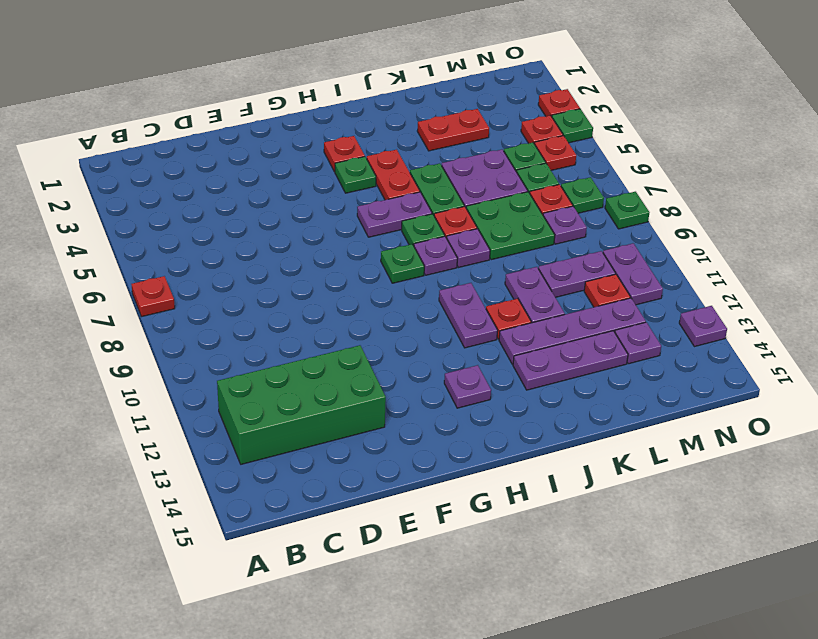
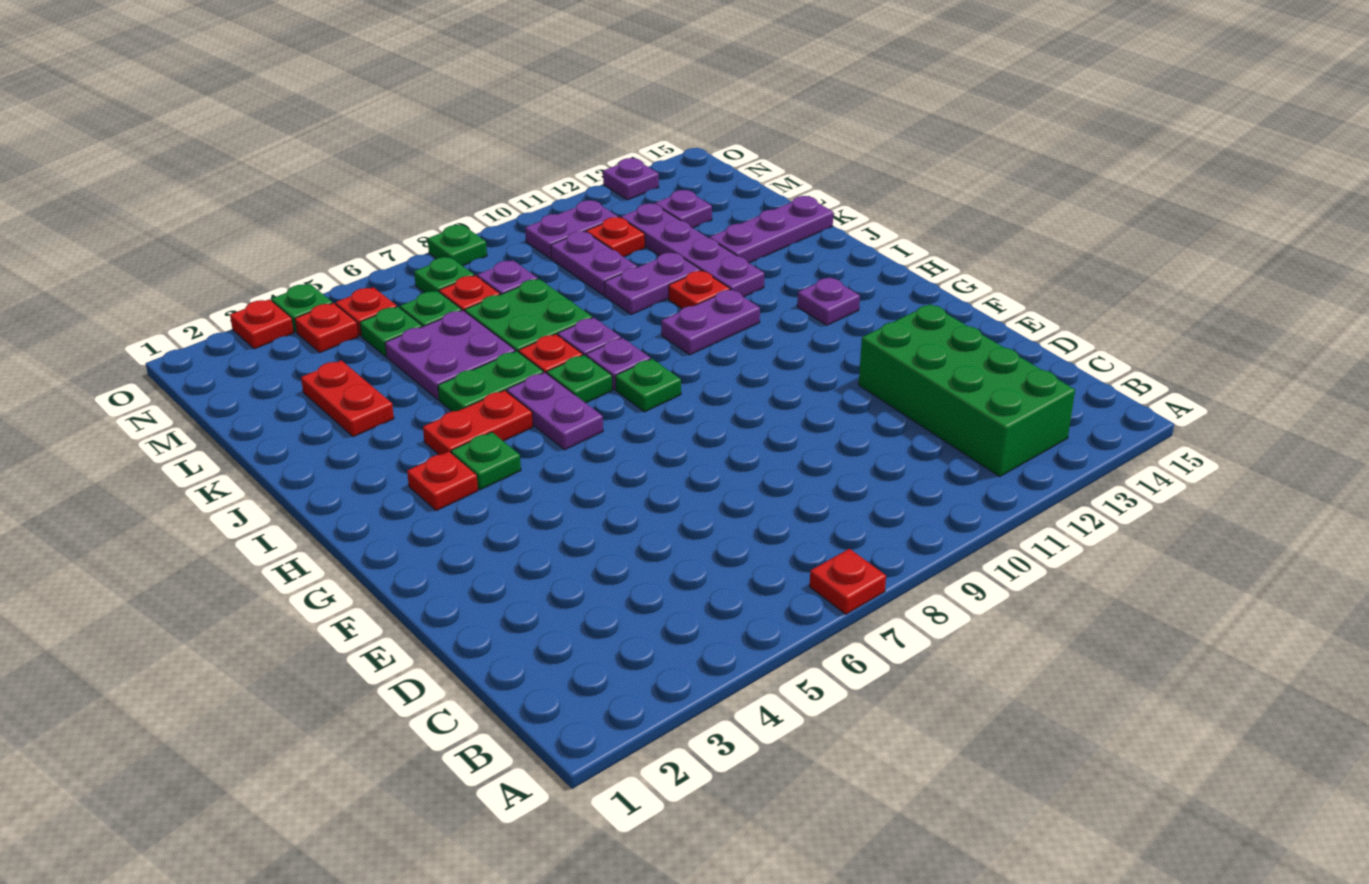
purple plate J13:L13 level 1 -> purple plate K13:K15 level 1

